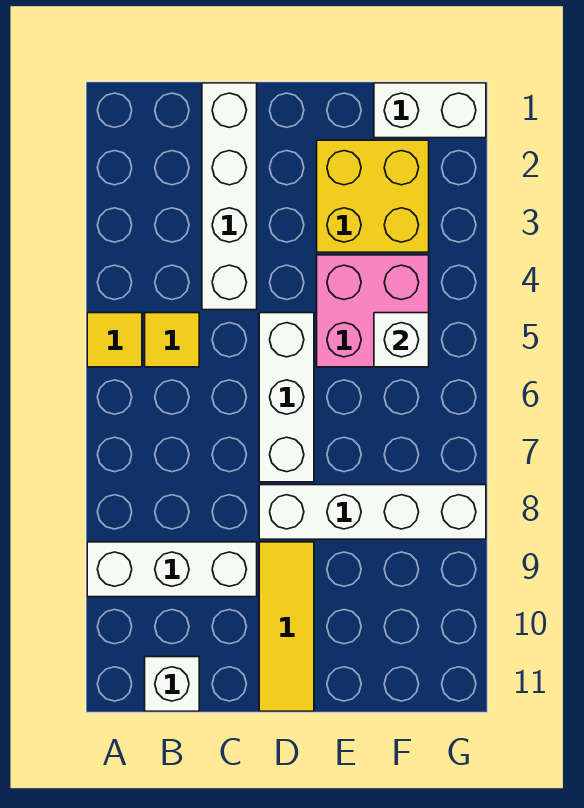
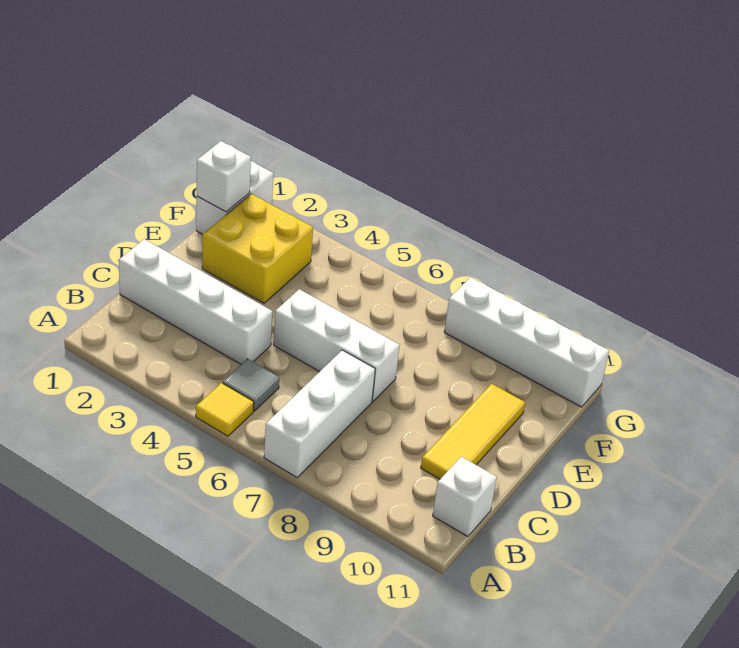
white brick A9:C9 level 1 -> white brick A7:C7 level 1
yellow tile B5 level 1 -> grey tile B5 level 1
white brick D8:G8 level 1 -> white brick G8:G11 level 1
yellow tile D9:D11 level 1 -> yellow tile C10:E10 level 1
pink brick E4:F5 level 1 -> none
white brick F5 level 2 -> white brick F1 level 2

